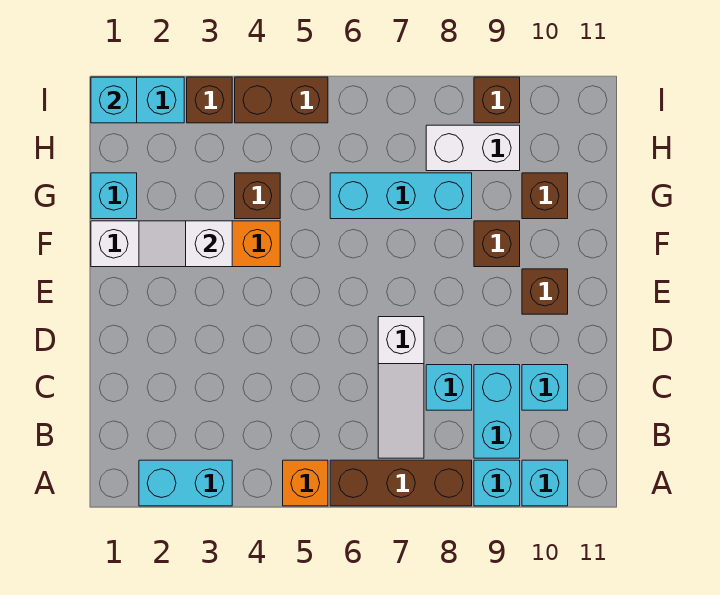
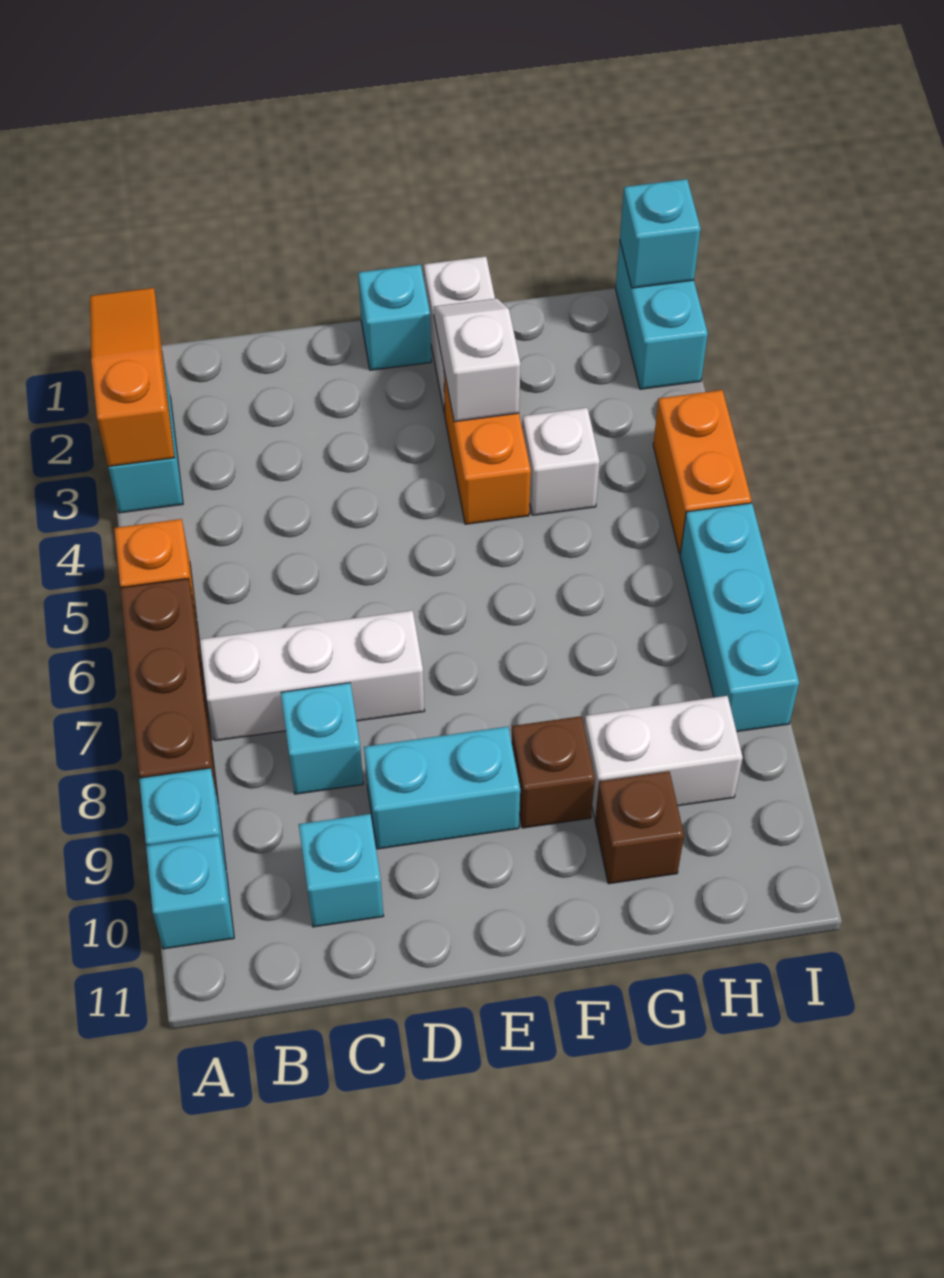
none -> orange slope A1:A3 level 2 top 3
white slope B7:D7 level 1 top D -> white brick B7:D7 level 1
cyan brick B9:C9 level 1 -> cyan brick D9:E9 level 1
brown brick E10 level 1 -> none
cyan brick G1 level 1 -> cyan brick E1 level 1
brown brick G4 level 1 -> white brick G4 level 1
cyan brick G6:G8 level 1 -> cyan brick I6:I8 level 1
white brick H8:H9 level 1 -> white brick G9:H9 level 1
brown brick I3 level 1 -> none
brown brick I4:I5 level 1 -> orange brick I4:I5 level 1
brown brick I9 level 1 -> none

